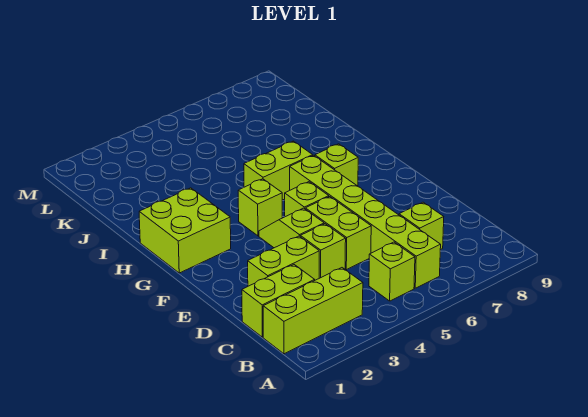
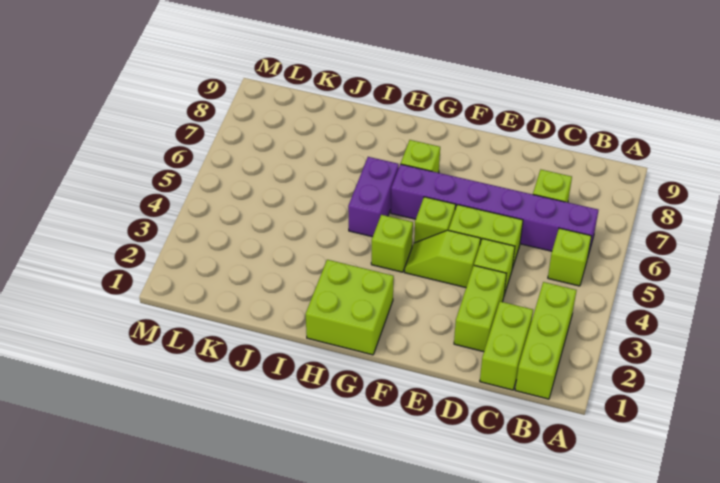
lime brick B6:G6 level 1 -> purple brick B6:G6 level 1
lime brick H5:H6 level 1 -> purple brick H5:H6 level 1

